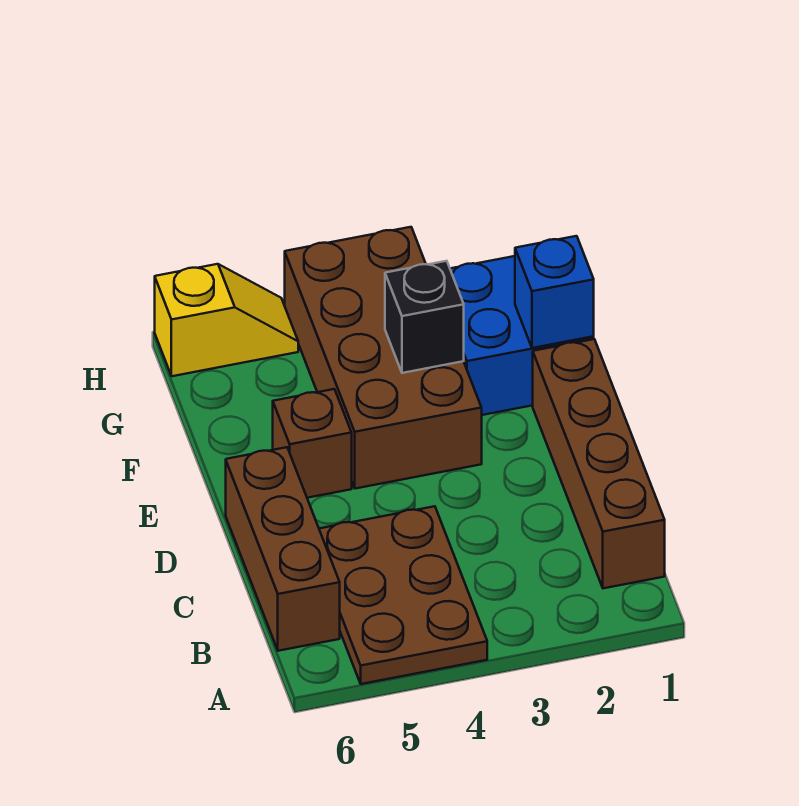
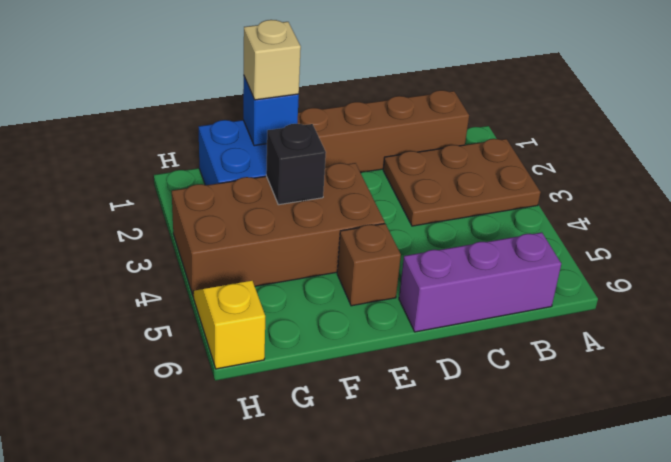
brown plate A4:C5 level 1 -> brown plate A2:C3 level 1
brown brick B6:D6 level 1 -> purple brick B6:D6 level 1
none -> tan brick F1 level 3

